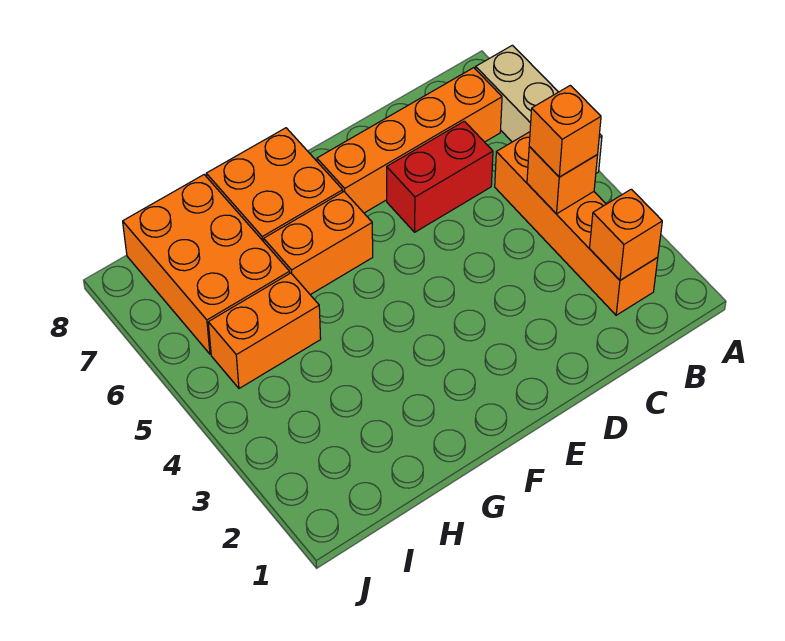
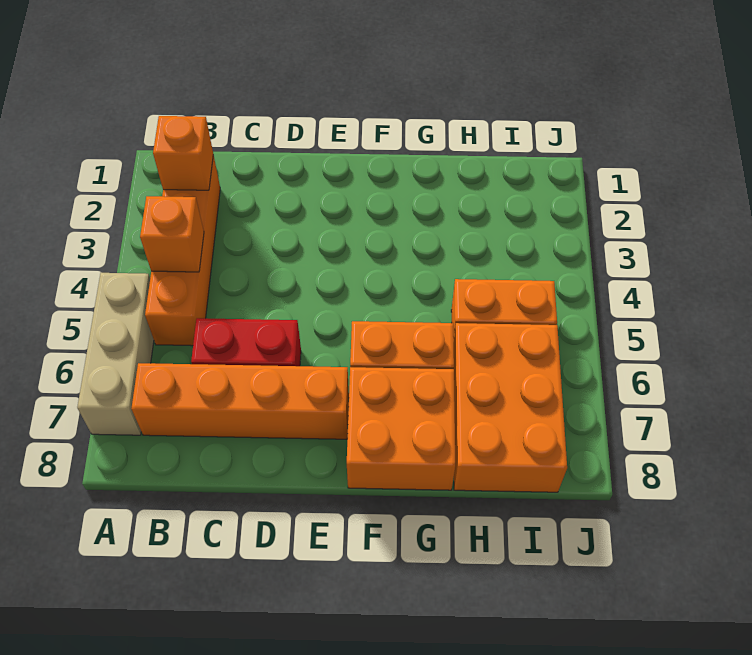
orange brick B4 level 3 -> none

